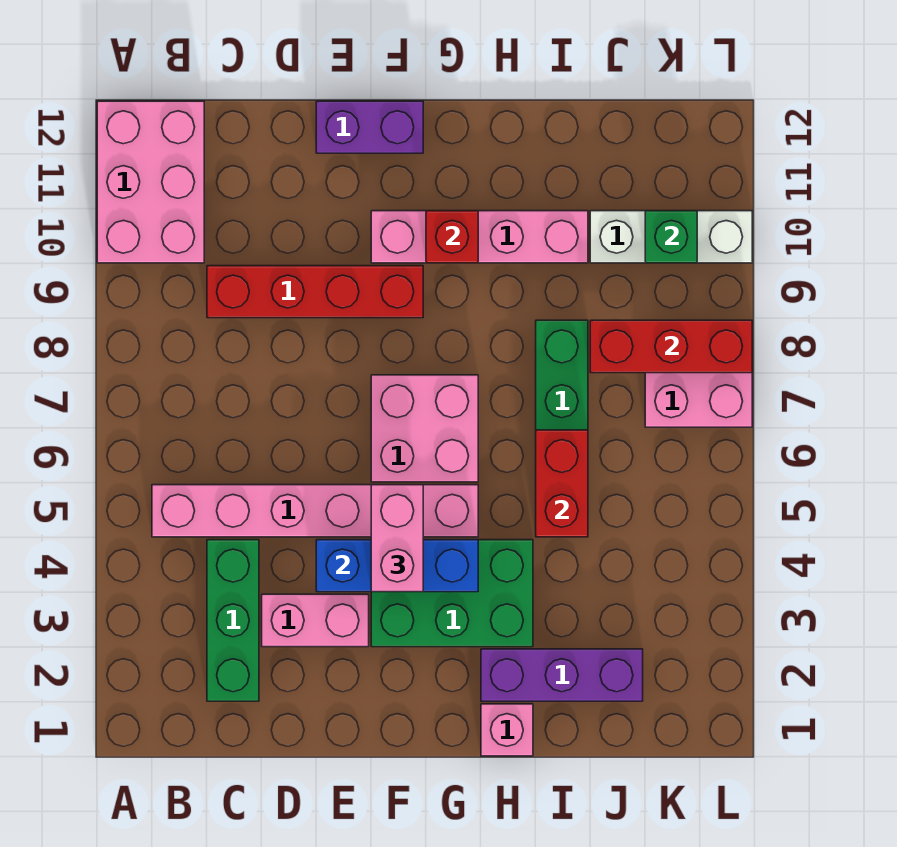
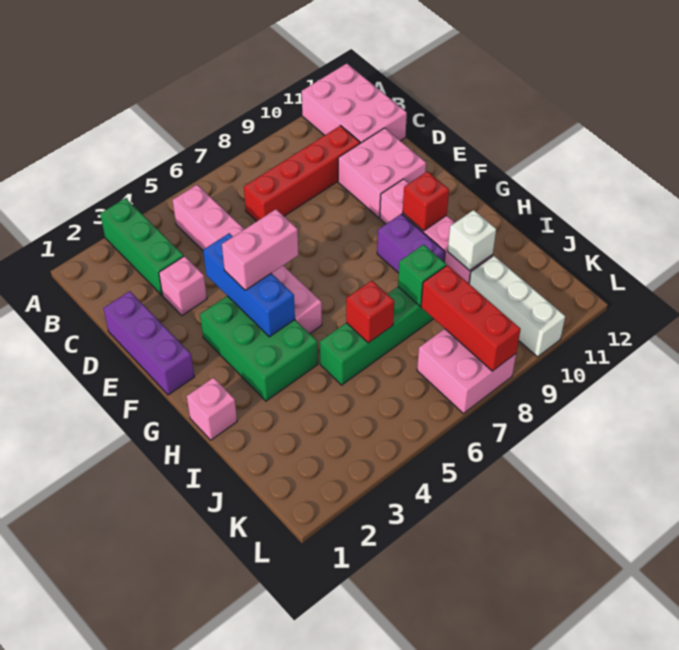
pink brick A10:B12 level 1 -> pink brick A11:C12 level 1
green brick C2:C4 level 1 -> green brick A3:C3 level 1
red brick C9:F9 level 1 -> red brick C7:C10 level 1
pink brick D3:E3 level 1 -> pink brick D3 level 1
purple brick E12:F12 level 1 -> purple brick G9:H9 level 1
pink brick F6:G7 level 1 -> pink brick D10:E11 level 1
purple brick H2:J2 level 1 -> purple brick D1:F1 level 1
red brick I5:I6 level 2 -> red brick I6 level 2
none -> white brick I10 level 2
green brick K10 level 2 -> green brick I8 level 2

